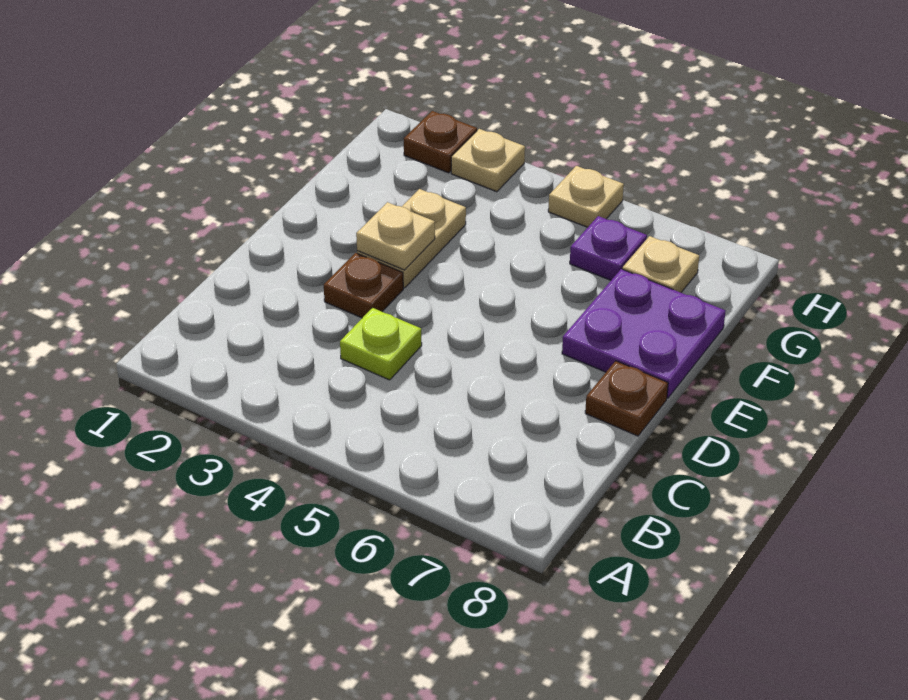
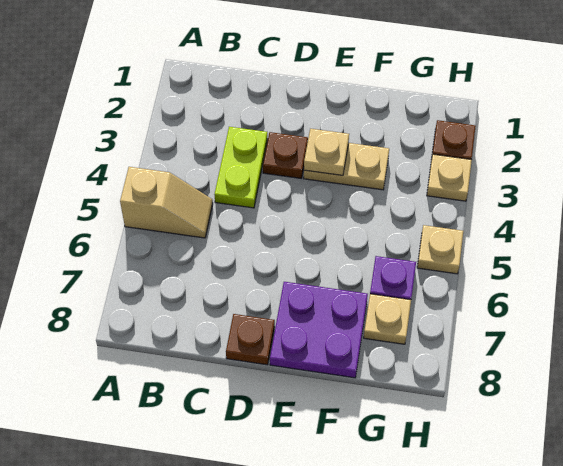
none -> tan slope A5:B5 level 1 top A
lime plate C4 level 1 -> lime plate C3:C4 level 1

